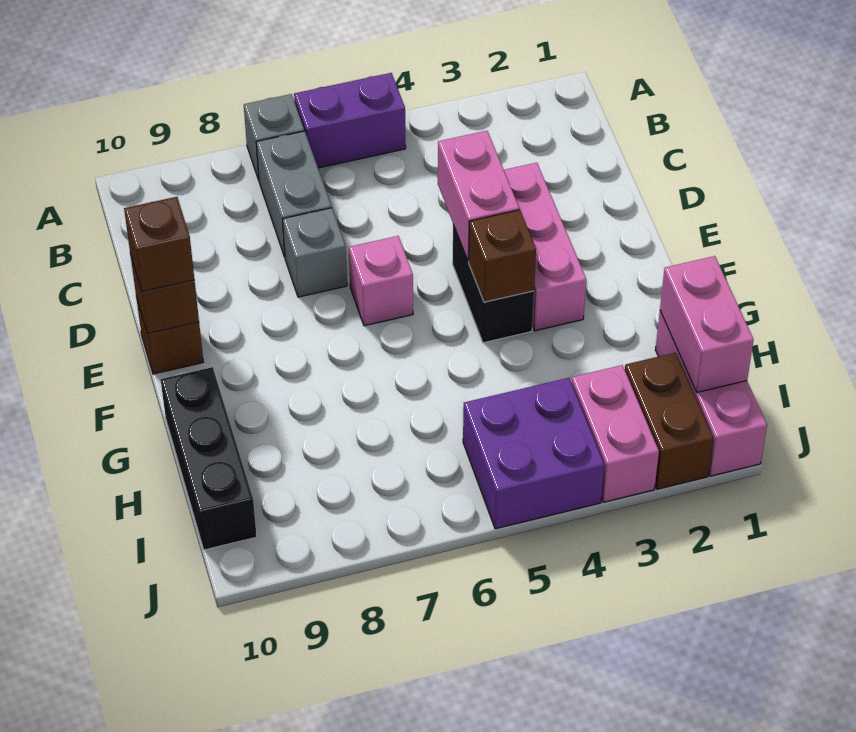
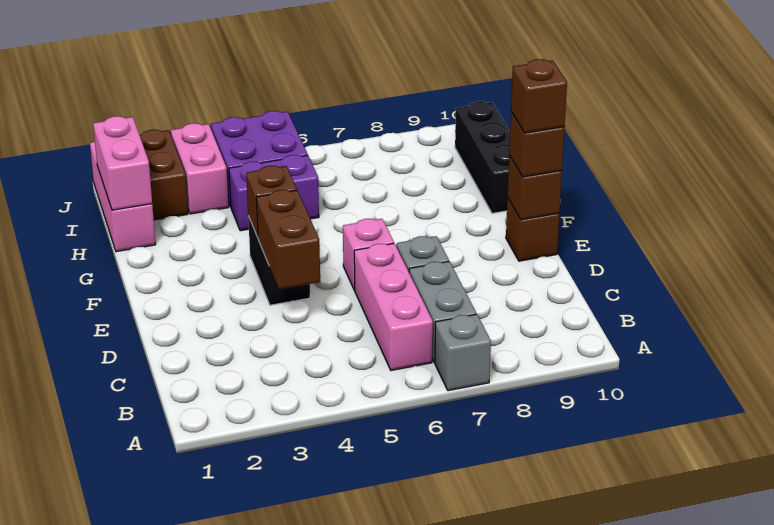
purple brick A5:A6 level 1 -> purple brick H4:H5 level 1
pink brick D3:F3 level 1 -> pink brick B6:D6 level 1
pink brick D4:E4 level 2 -> brown brick D4:E4 level 2
none -> brown brick E10 level 4

